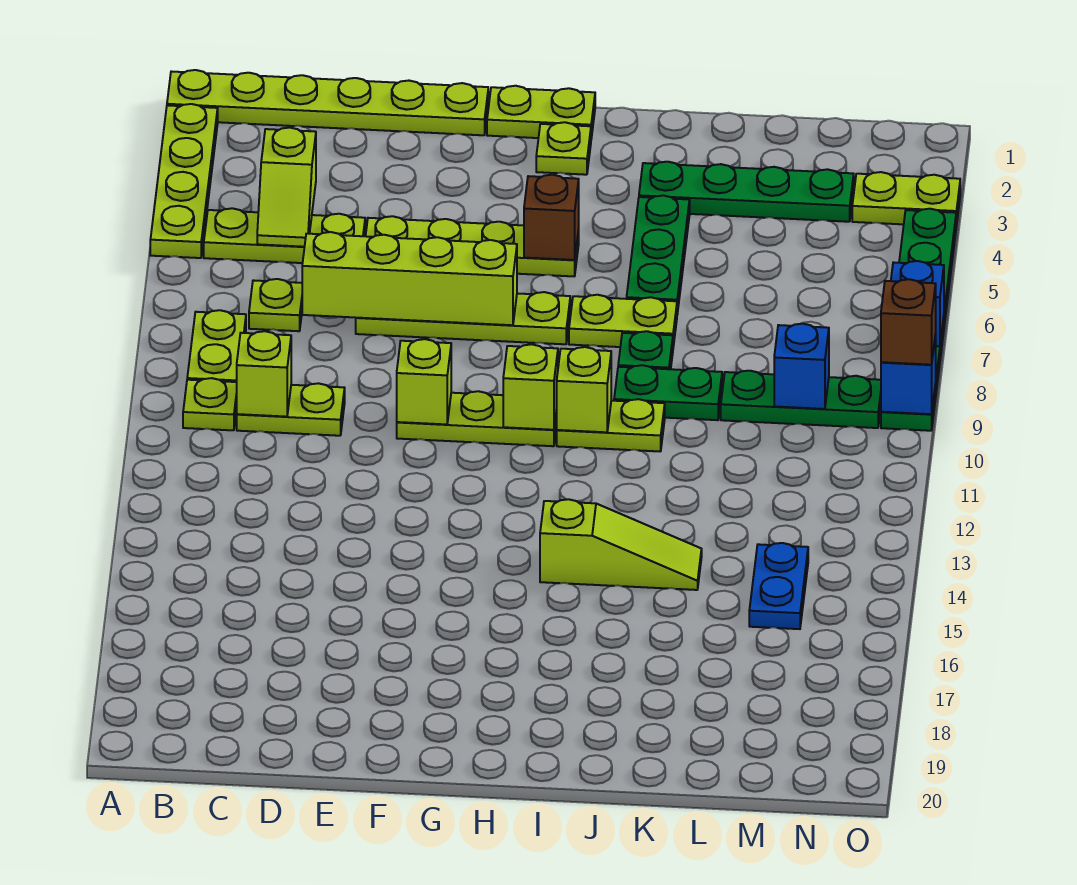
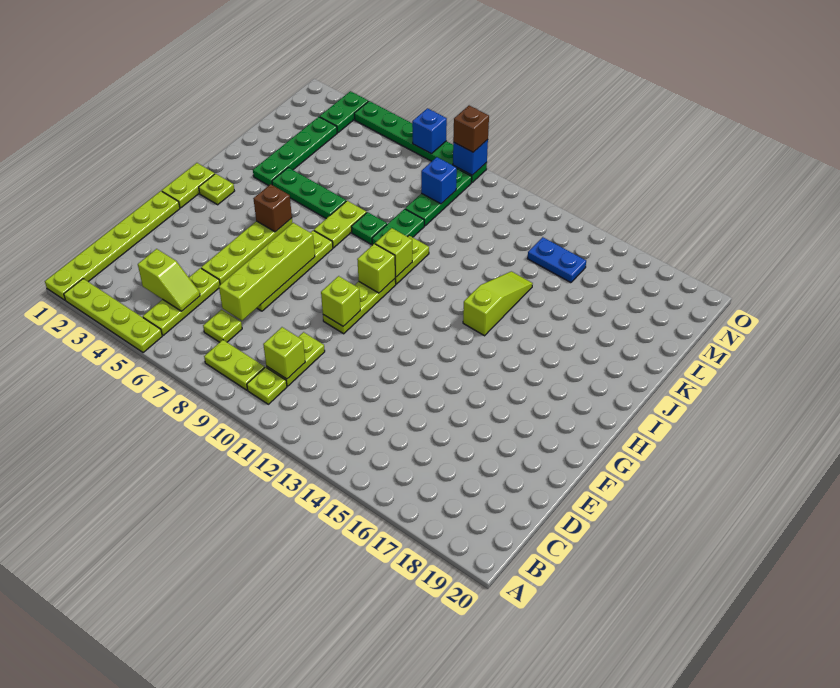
lime plate N3:O3 level 1 -> green plate N3:O3 level 1

